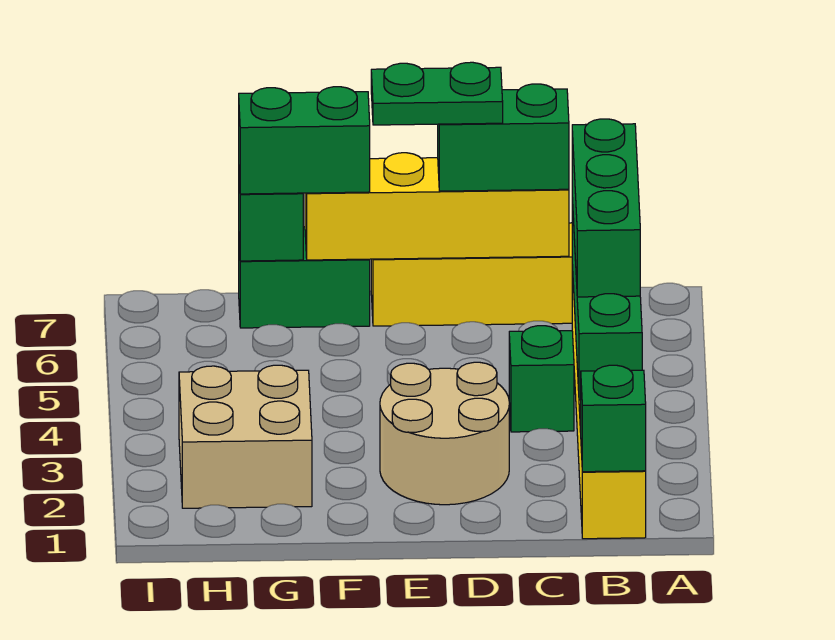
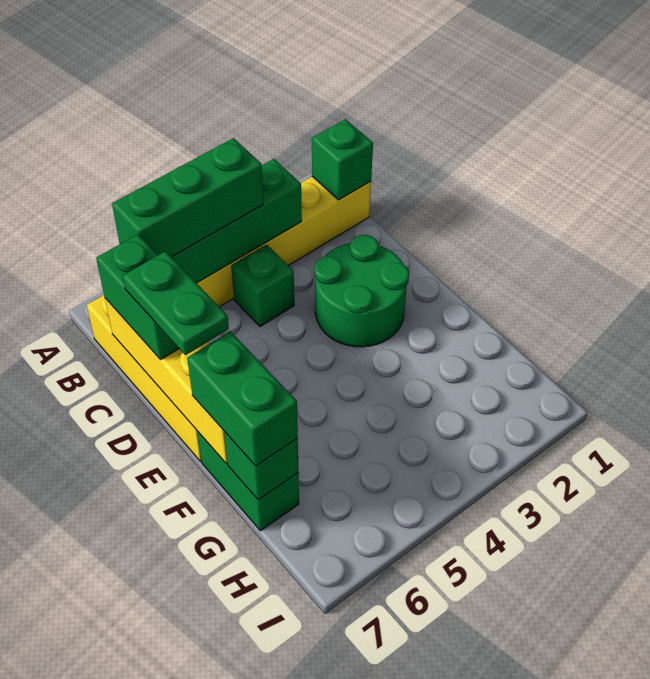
tan round brick D2:E3 level 1 -> green round brick D2:E3 level 1
tan brick G2:H3 level 1 -> none

